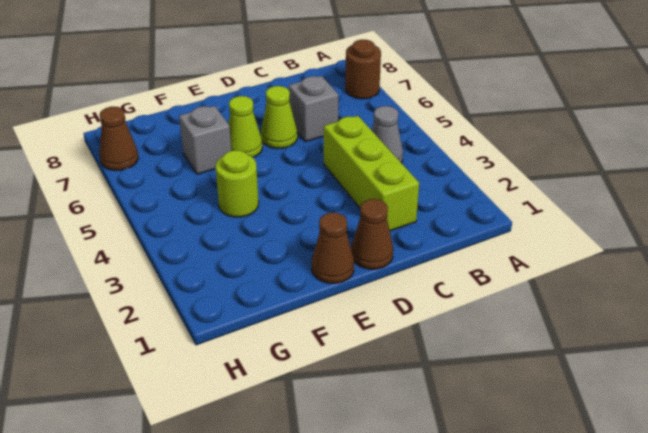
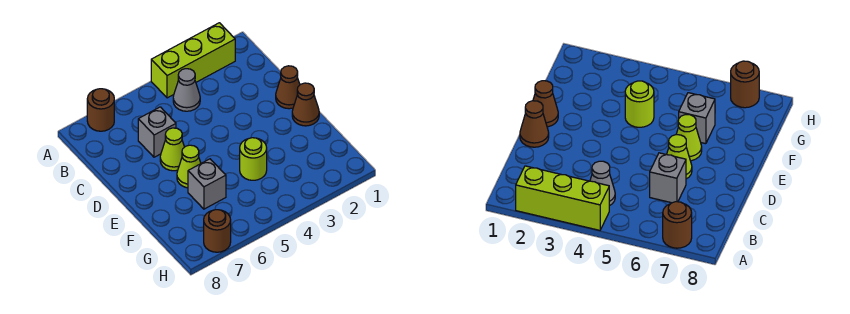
lime brick C2:C4 level 1 -> lime brick A2:A4 level 1
brown cone H7 level 1 -> brown round brick H7 level 1

